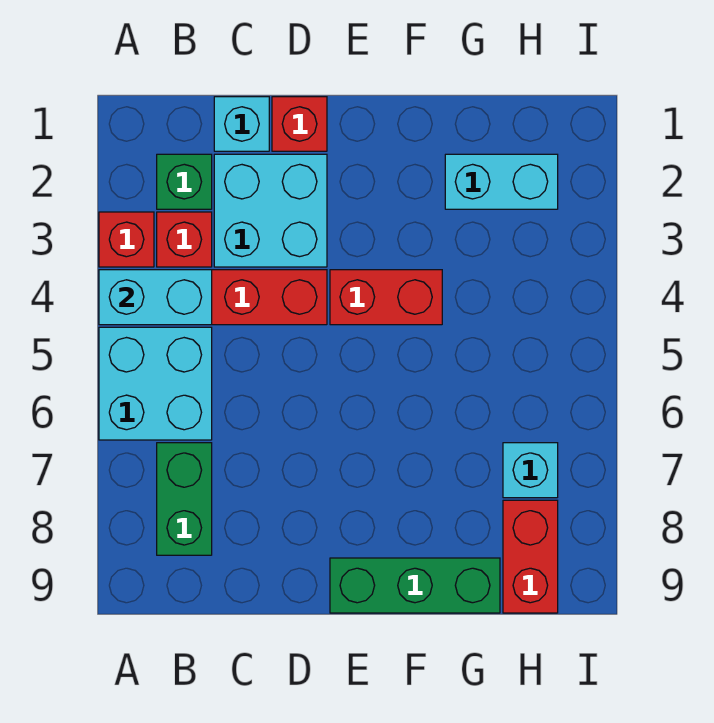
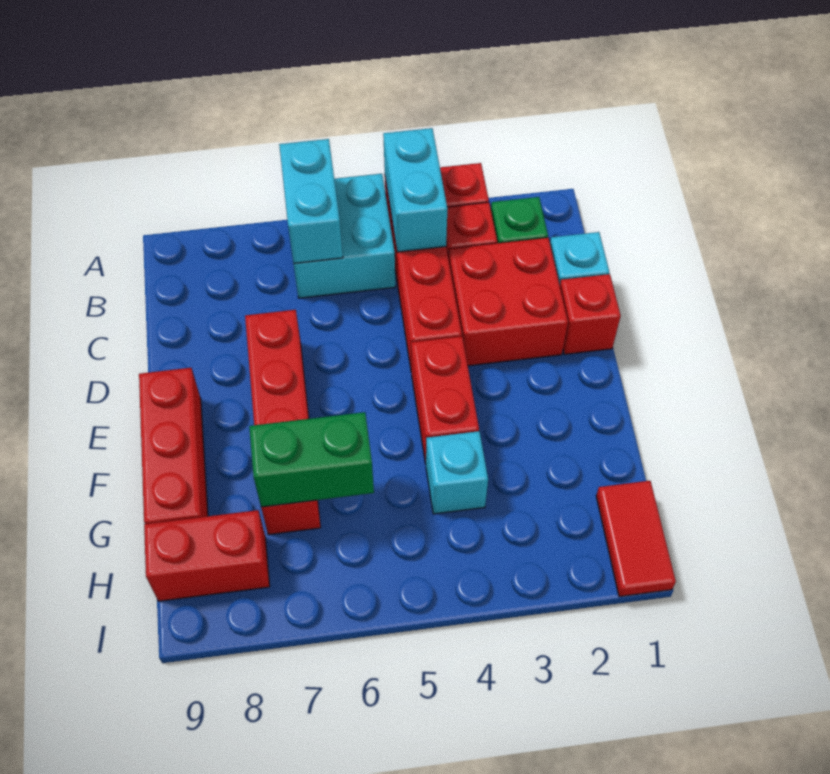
green brick B7:B8 level 1 -> green brick G6:G7 level 2
cyan brick C2:D3 level 1 -> red brick C2:D3 level 1
none -> red brick D7:G7 level 1
green brick E9:G9 level 1 -> red brick E9:G9 level 1
cyan brick G2:H2 level 1 -> cyan brick A6:B6 level 2
none -> red tile H1:I1 level 1
cyan brick H7 level 1 -> cyan brick G4 level 1

